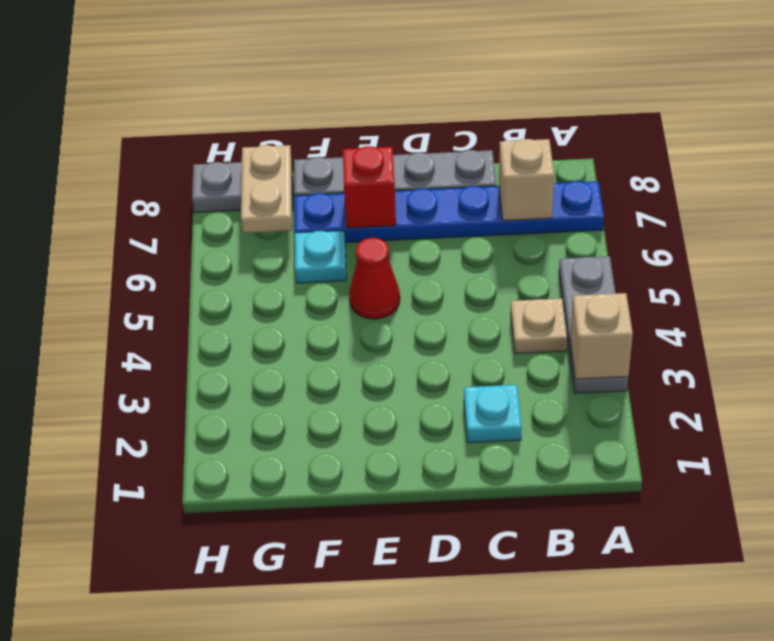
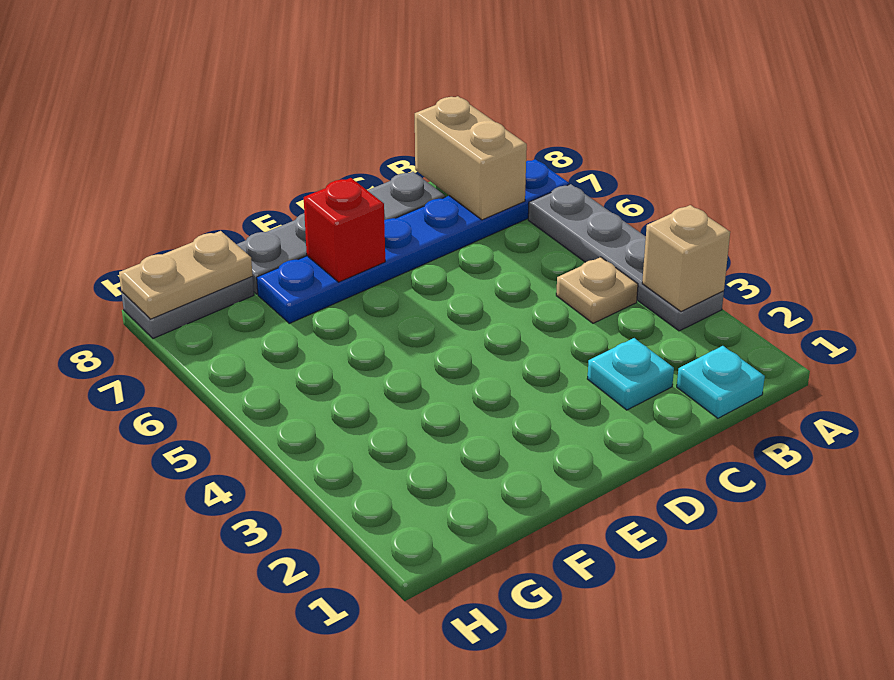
grey plate A3:A5 level 1 -> grey plate A3:A6 level 1
tan brick B7 level 2 -> tan brick B7:B8 level 2
red cone E5 level 1 -> none
cyan plate F6 level 1 -> cyan plate B1 level 1
tan plate G7:G8 level 2 -> tan plate G8:H8 level 2

